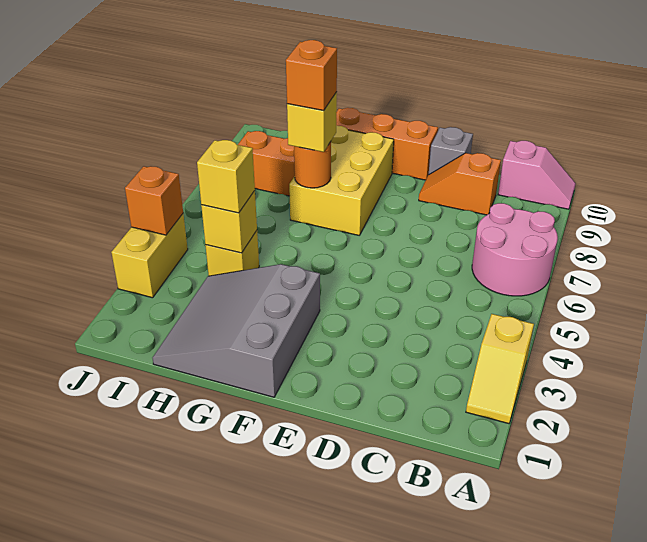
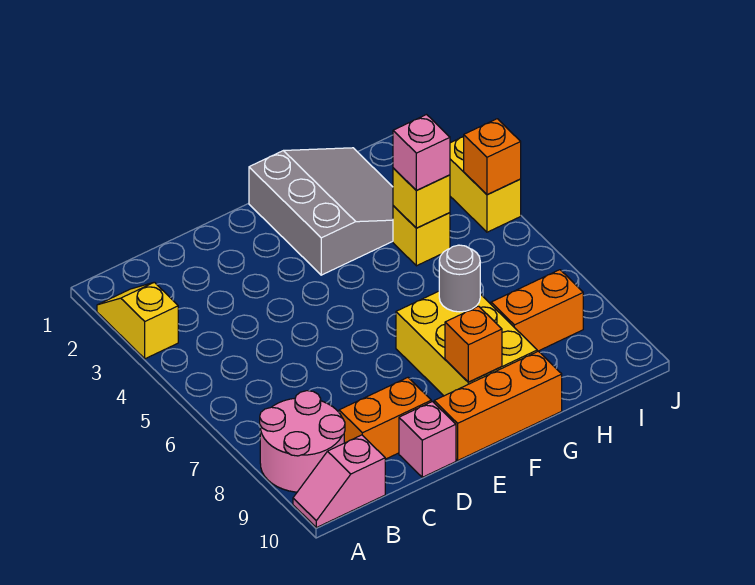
pink round brick A6:B7 level 1 -> pink round brick A8:B9 level 1
orange slope C9:D9 level 1 top C -> orange brick C9:D9 level 1
grey brick D10 level 1 -> pink brick D10 level 1
orange round brick G7 level 2 -> grey round brick G7 level 2
yellow brick G7 level 3 -> none
orange brick G7 level 4 -> orange brick F9 level 2
yellow brick H4 level 3 -> pink brick H4 level 3

